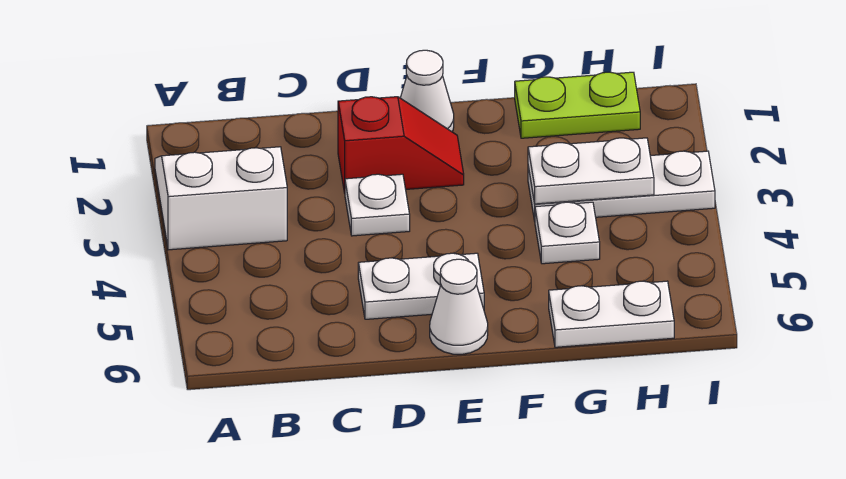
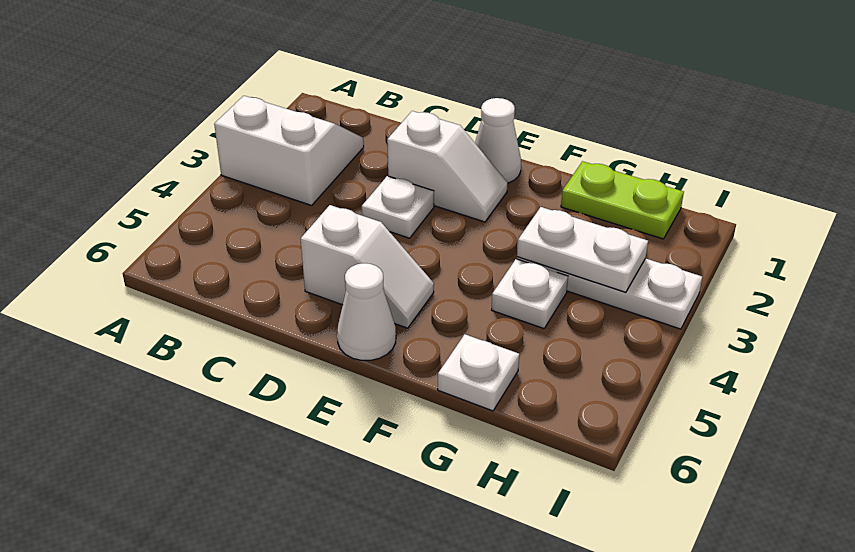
red slope D2:E2 level 1 top D -> white slope D2:E2 level 1 top D
white plate D5:E5 level 1 -> white slope D5:E5 level 1 top D
white plate G6:H6 level 1 -> white plate G6 level 1

